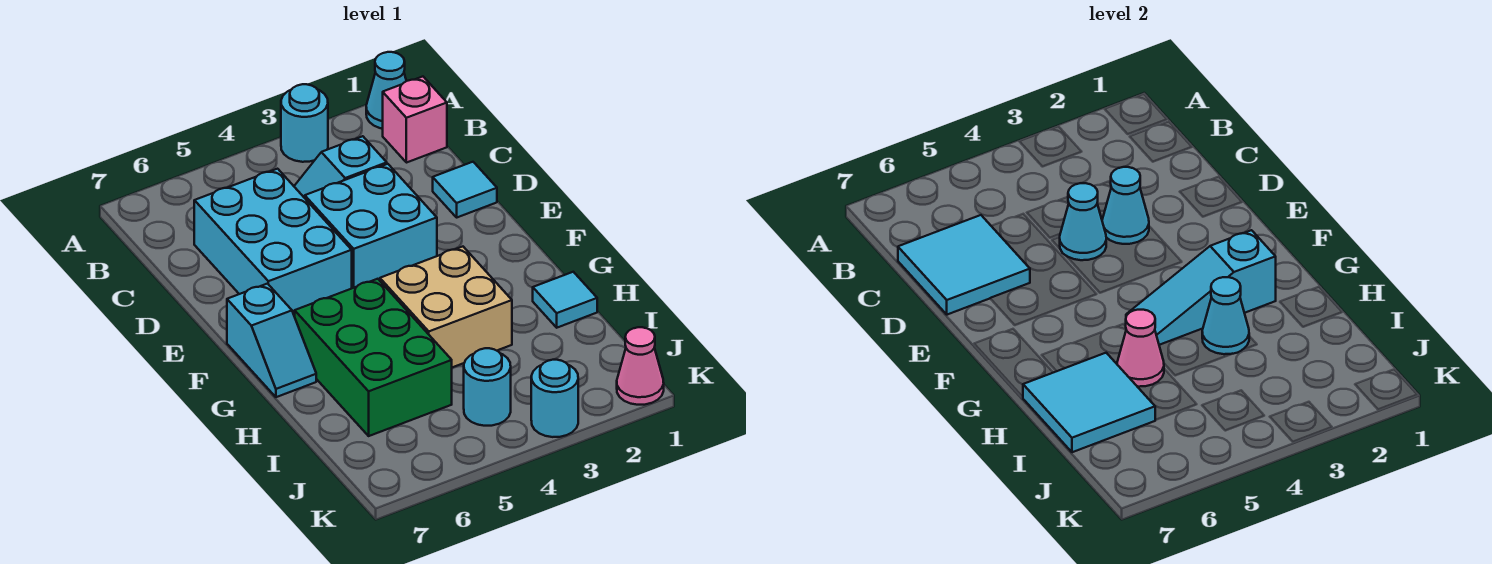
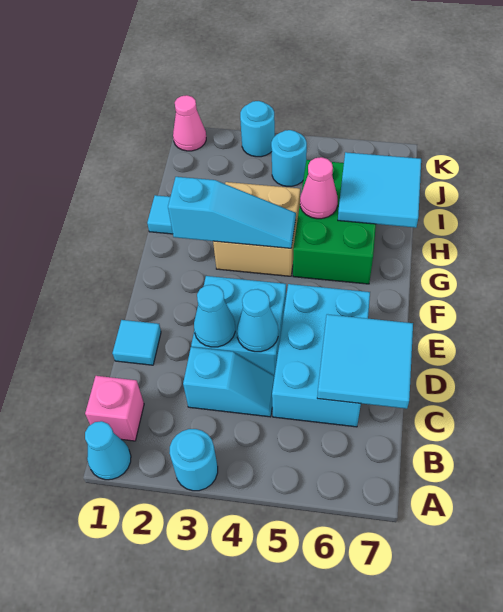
cyan slope F7:G7 level 1 top F -> none
cyan cone H3 level 2 -> none

